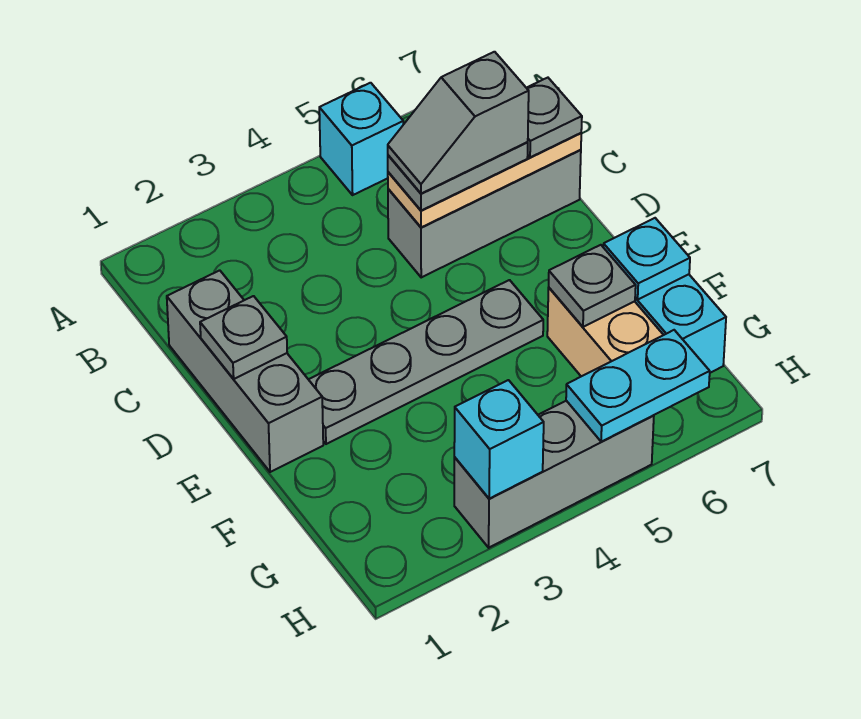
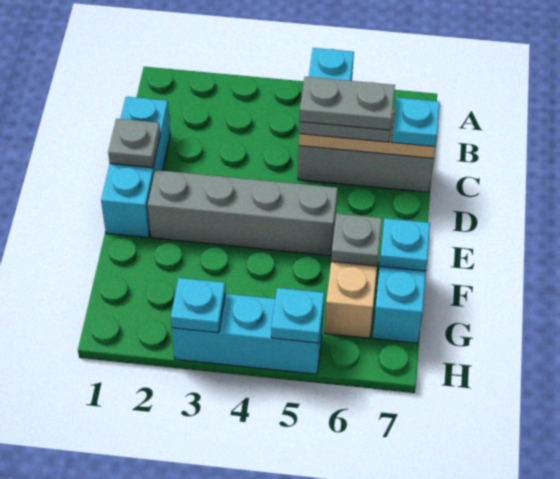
grey brick C1:E1 level 1 -> cyan brick C1:E1 level 1
grey slope C5:C6 level 4 top 6 -> grey plate C5:C6 level 4
grey plate C7 level 3 -> cyan plate C7 level 3
grey plate E2:E5 level 1 -> grey brick E2:E5 level 1
grey brick H3:H5 level 1 -> cyan brick H3:H5 level 1
cyan brick H3 level 2 -> cyan plate H3 level 2
cyan plate H5:H6 level 2 -> cyan plate H5 level 2

